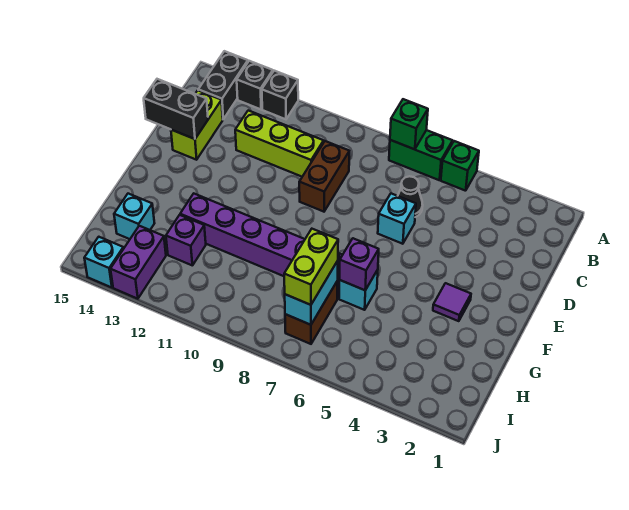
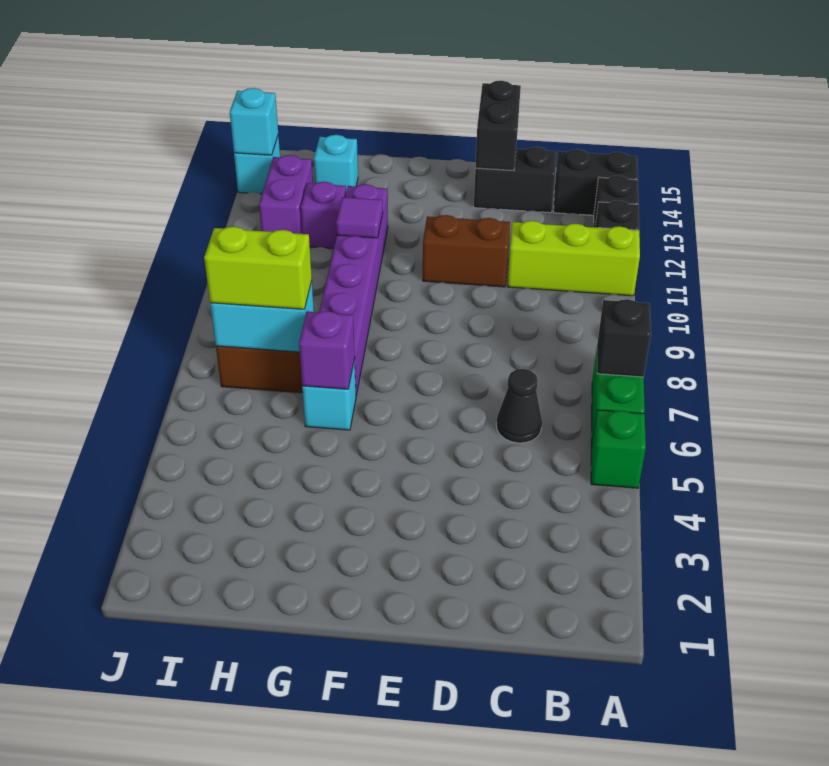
green brick A7 level 2 -> black brick A7 level 2
brown brick C9:D9 level 1 -> brown brick D11:E11 level 1
lime brick C10:C12 level 1 -> lime brick A11:C11 level 1
lime brick C14:D14 level 1 -> black brick C14:D14 level 1
cyan brick D6 level 1 -> cyan brick J14 level 2
purple tile F3 level 1 -> purple tile G11 level 2
purple brick I13:J13 level 1 -> purple brick I12:I13 level 1

